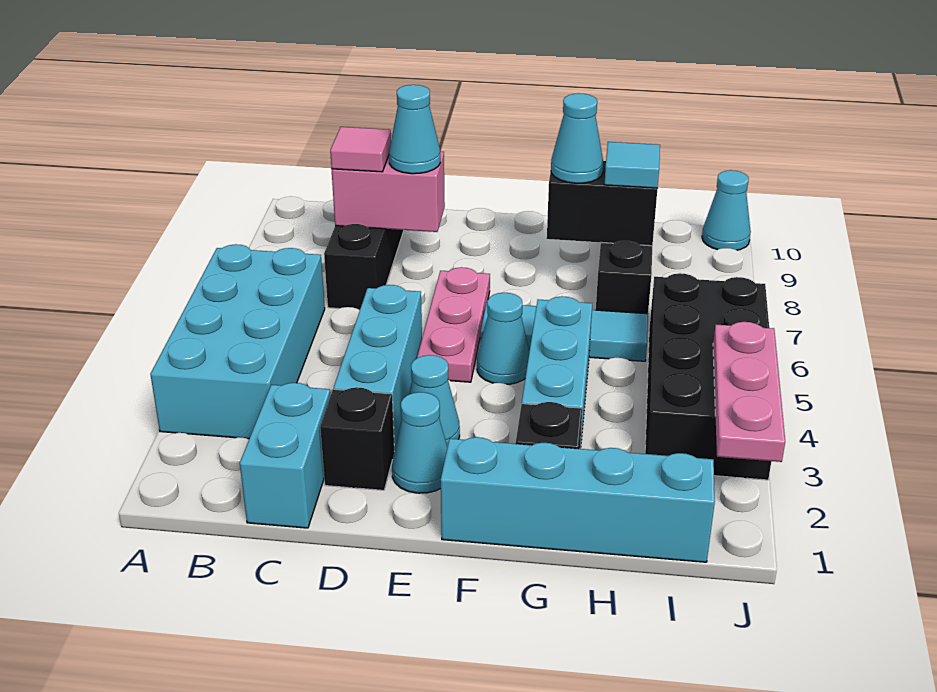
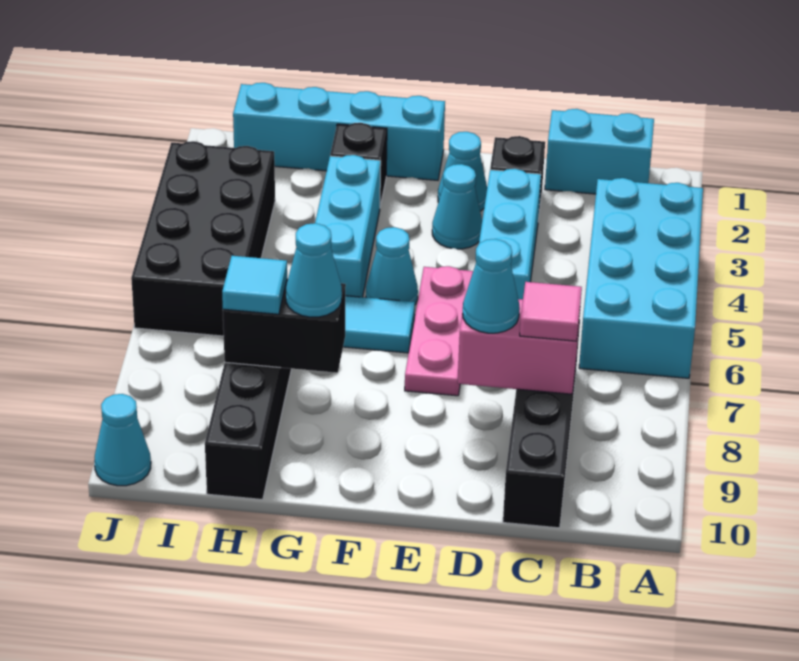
cyan brick C1:C2 level 1 -> cyan brick B1:C1 level 1
pink plate J2:J4 level 2 -> none

